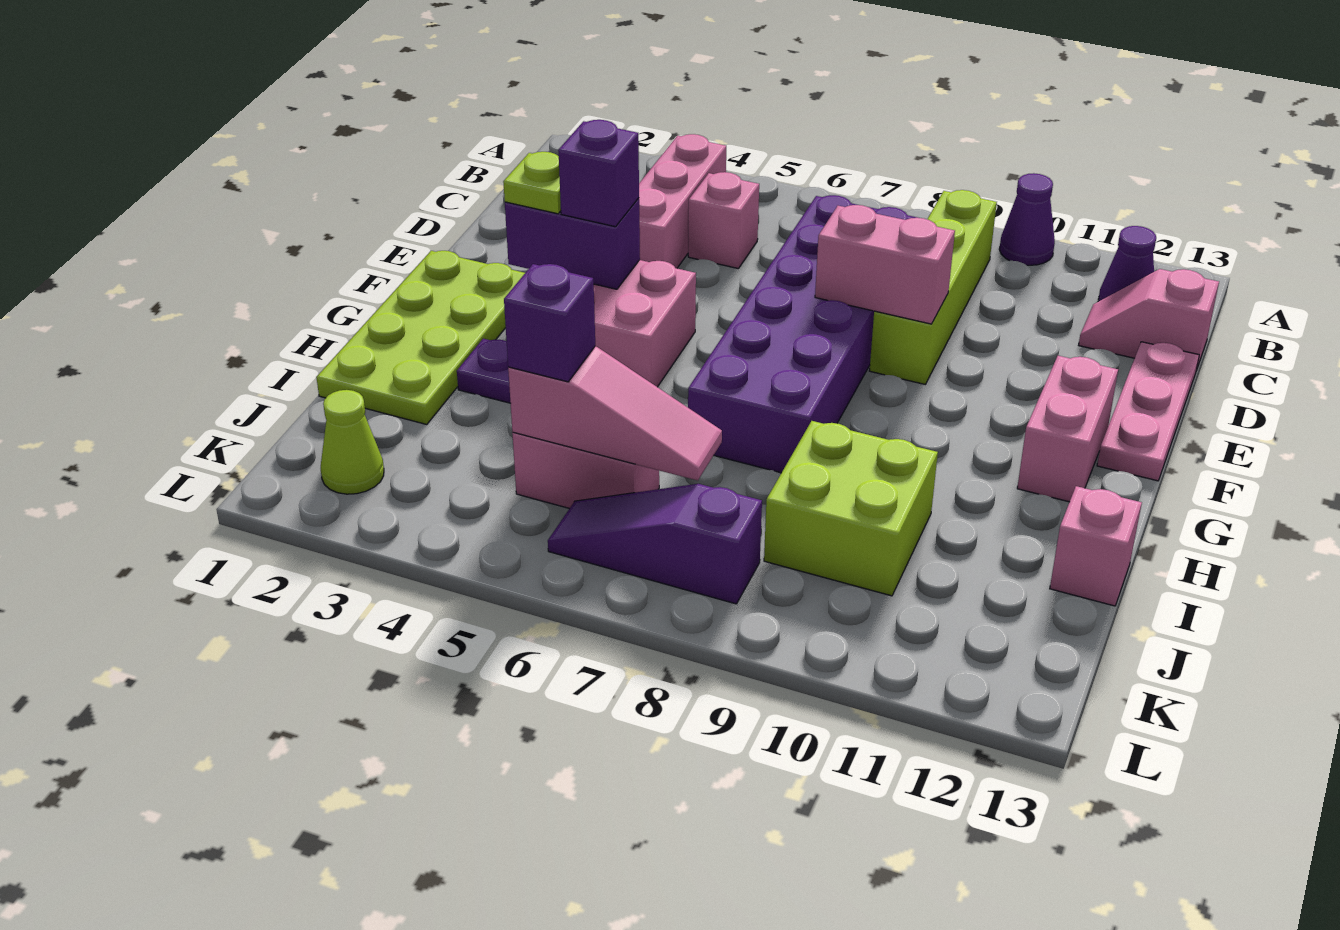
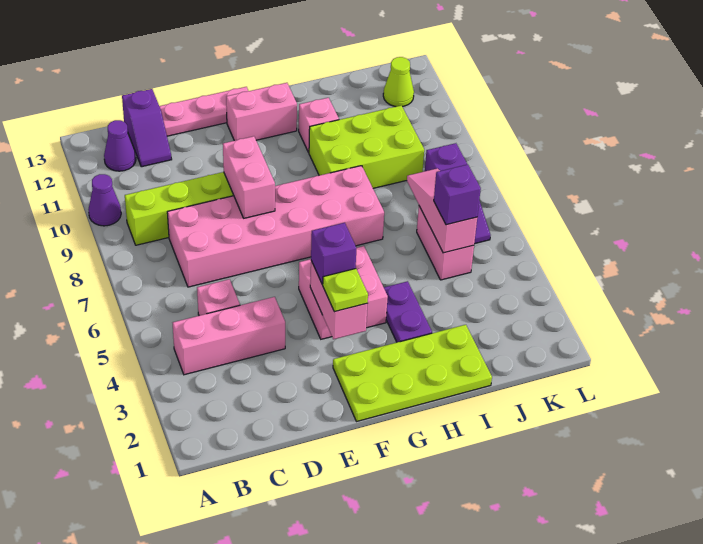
purple brick C7:H8 level 1 -> pink brick C7:H8 level 1
pink slope C12:C13 level 1 top 13 -> purple slope C12:C13 level 1 top 13
purple brick F3:F4 level 2 -> pink brick F3:F4 level 2
lime brick I9:J10 level 1 -> lime brick H9:J10 level 1
pink brick I13 level 1 -> pink brick H11 level 1
lime cone K2 level 1 -> lime cone K12 level 1

